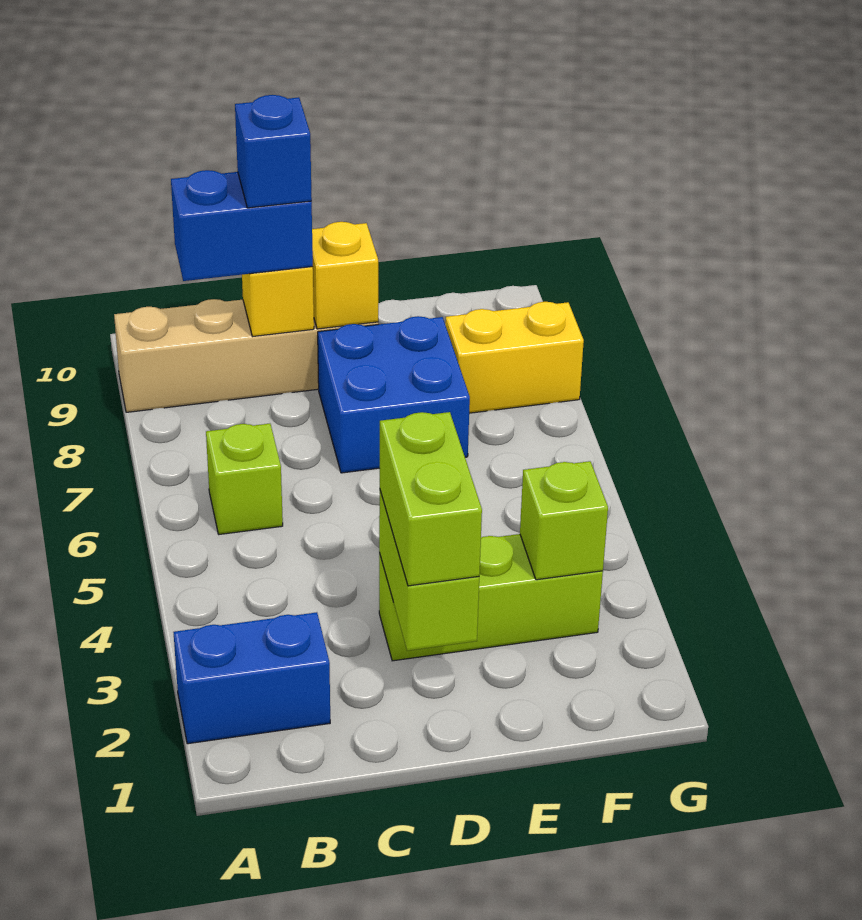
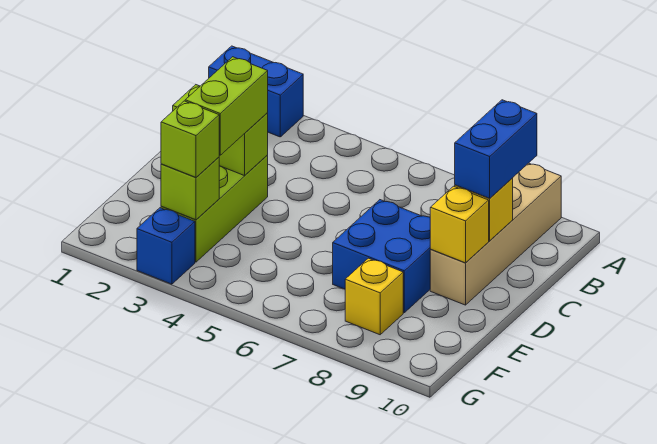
blue brick A2:B2 level 1 -> blue brick A1:A2 level 1
lime brick B6 level 1 -> lime brick F3 level 3
blue brick C9 level 4 -> blue brick G3 level 1
lime brick D2:D3 level 3 -> lime brick D3:E3 level 3
yellow brick F8:G8 level 1 -> yellow brick F8 level 1

